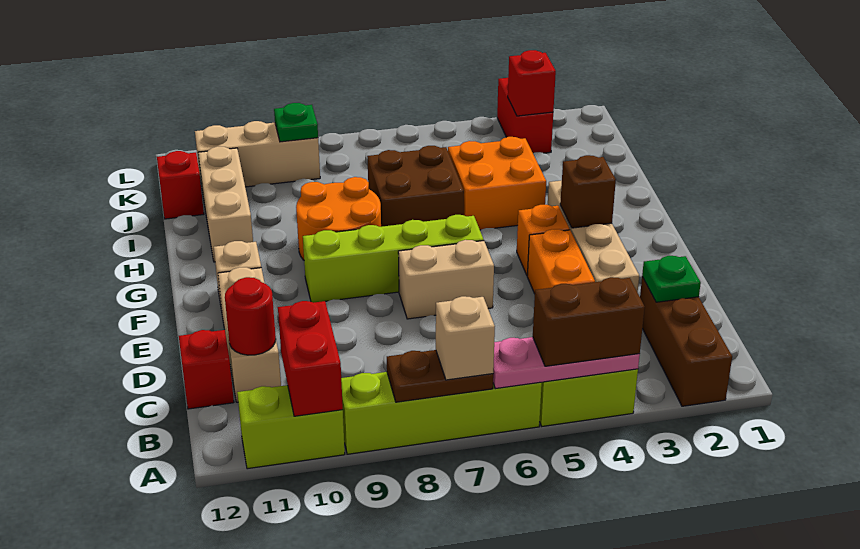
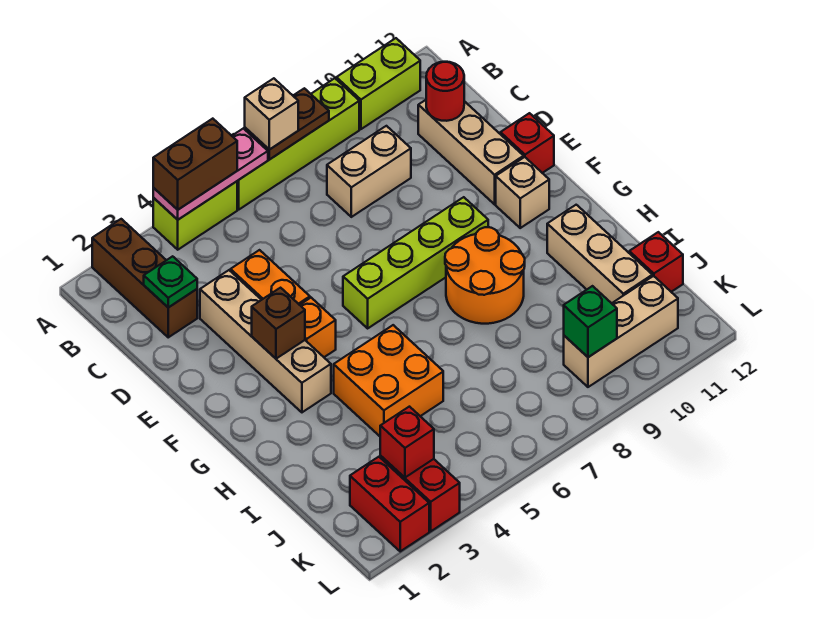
red brick A10:B10 level 2 -> red brick K2:L2 level 1
red brick C12 level 1 -> red brick E12 level 1
tan brick E6:E7 level 1 -> tan brick C8:C9 level 1
brown brick H6:I7 level 1 -> none
green plate K9 level 2 -> green brick K9 level 2

